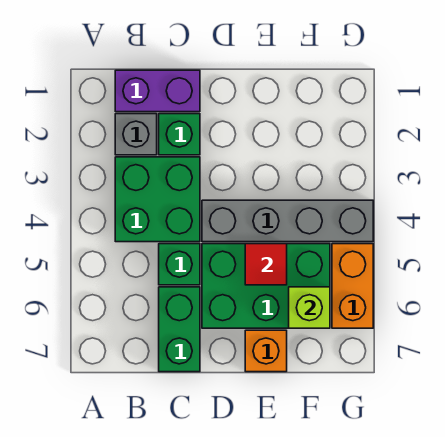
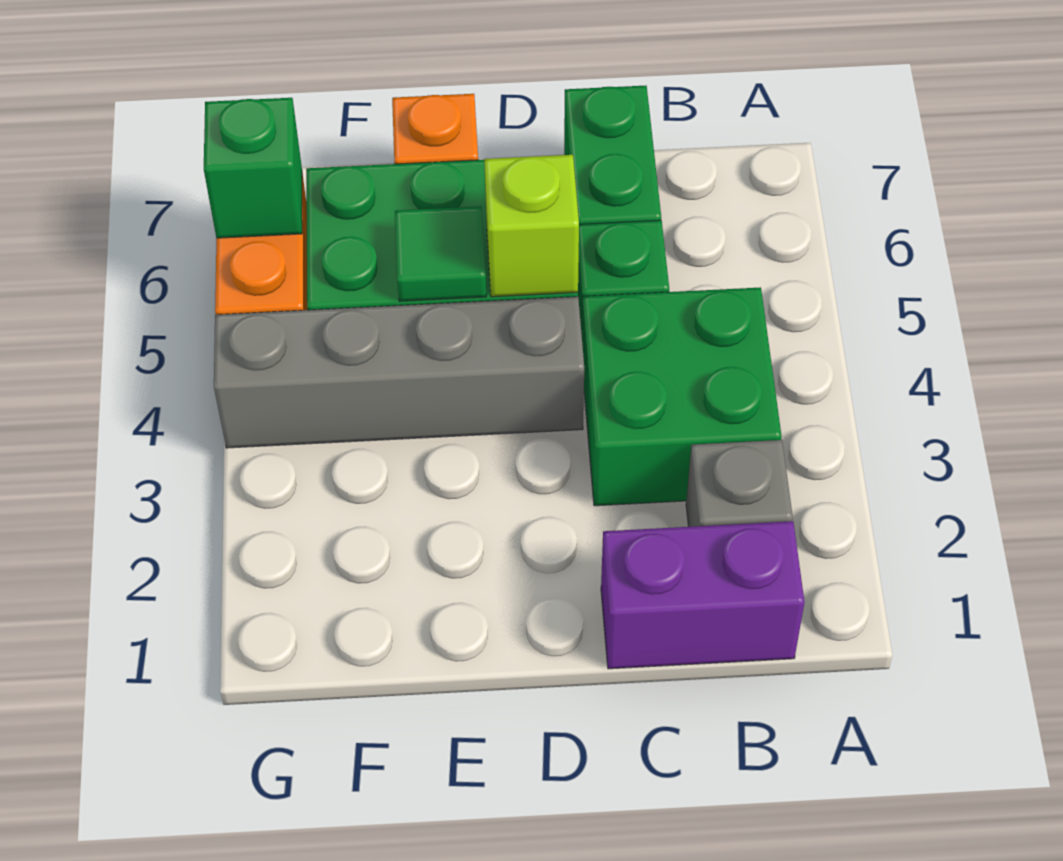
green brick C2 level 1 -> green brick G6 level 2
red tile E5 level 2 -> green tile E5 level 2
lime brick F6 level 2 -> lime brick D5 level 2

